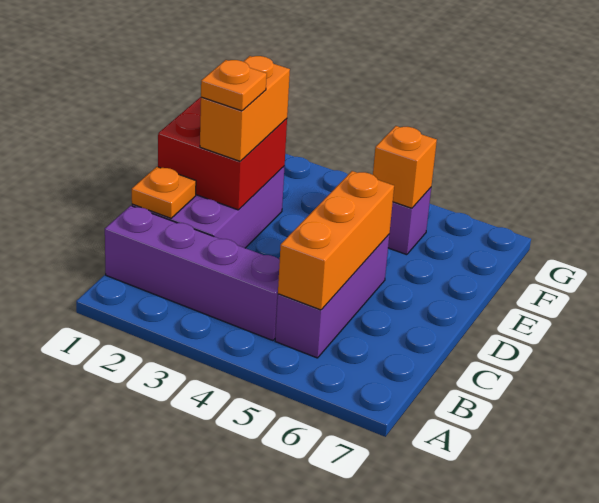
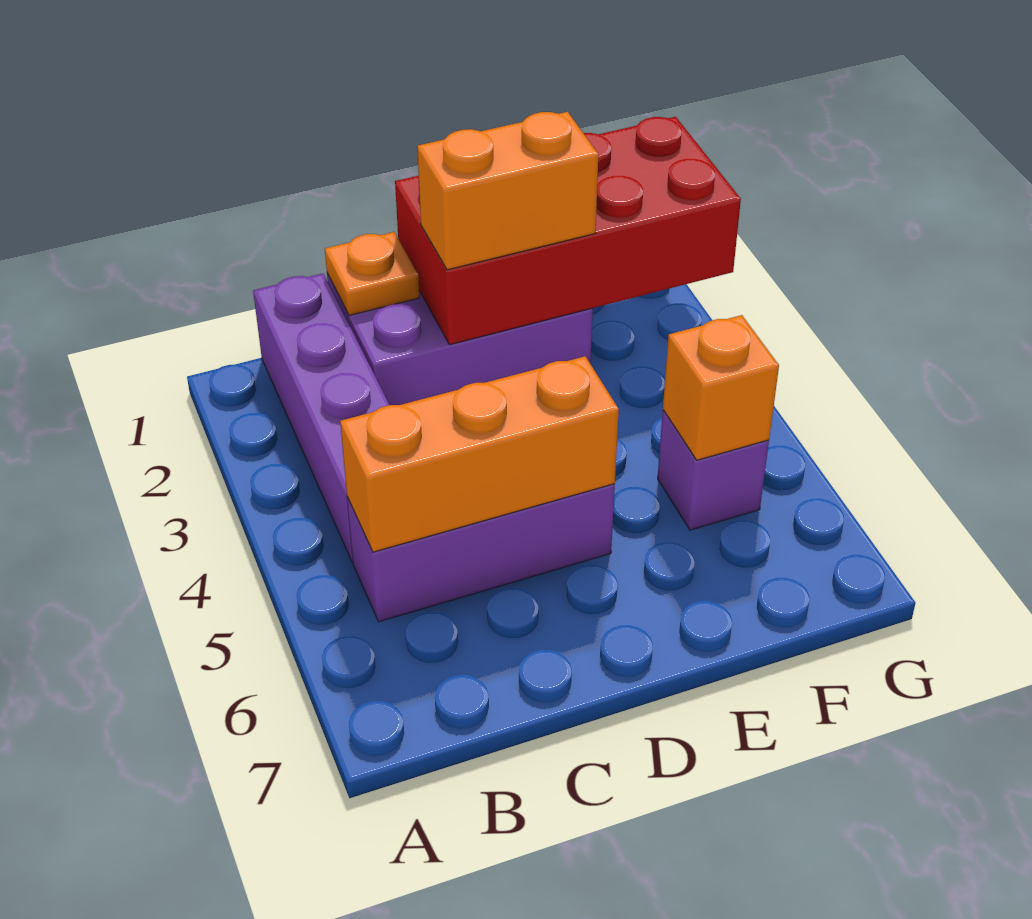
red brick D1:E2 level 2 -> red brick D1:G2 level 2
orange plate D2 level 4 -> none

